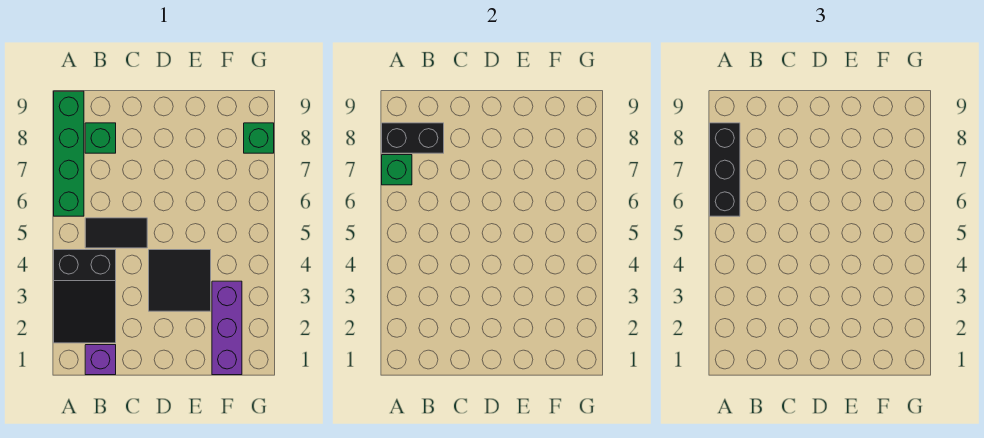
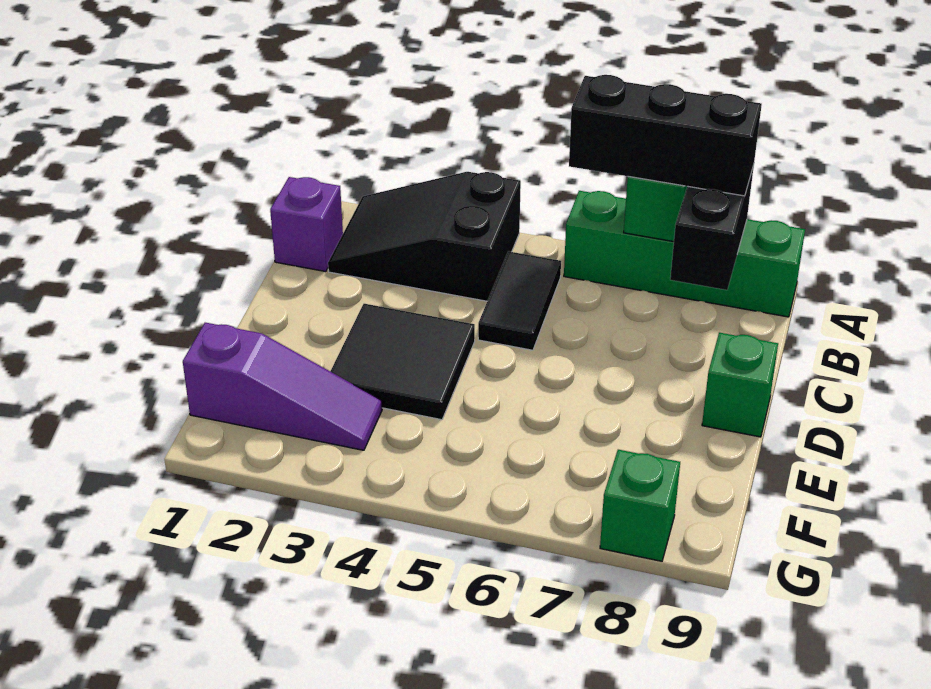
green brick B8 level 1 -> green brick D9 level 1
purple brick F1:F3 level 1 -> purple slope F1:F3 level 1 top 1

